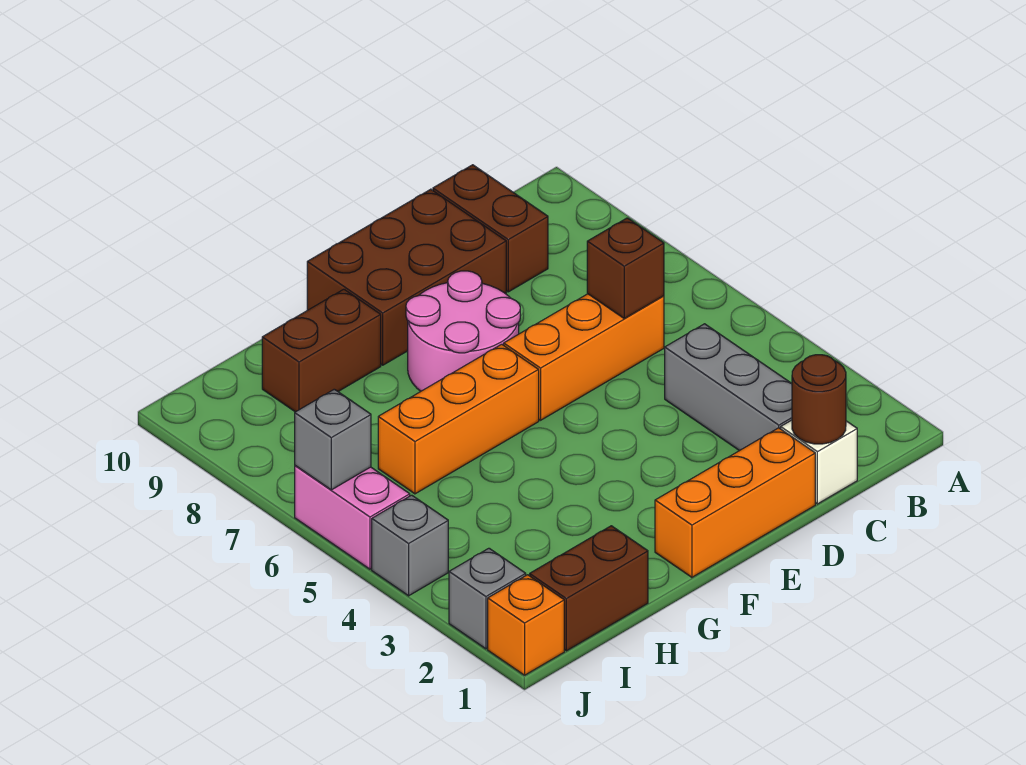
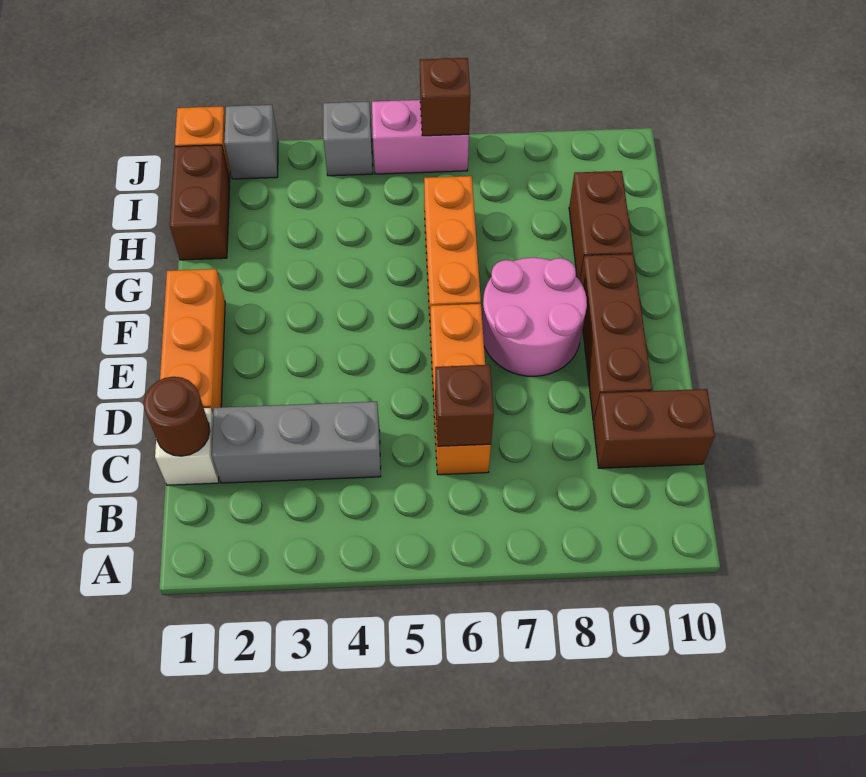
brown brick D9:F10 level 1 -> brown brick D9:F9 level 1
grey brick J6 level 2 -> brown brick J6 level 2

